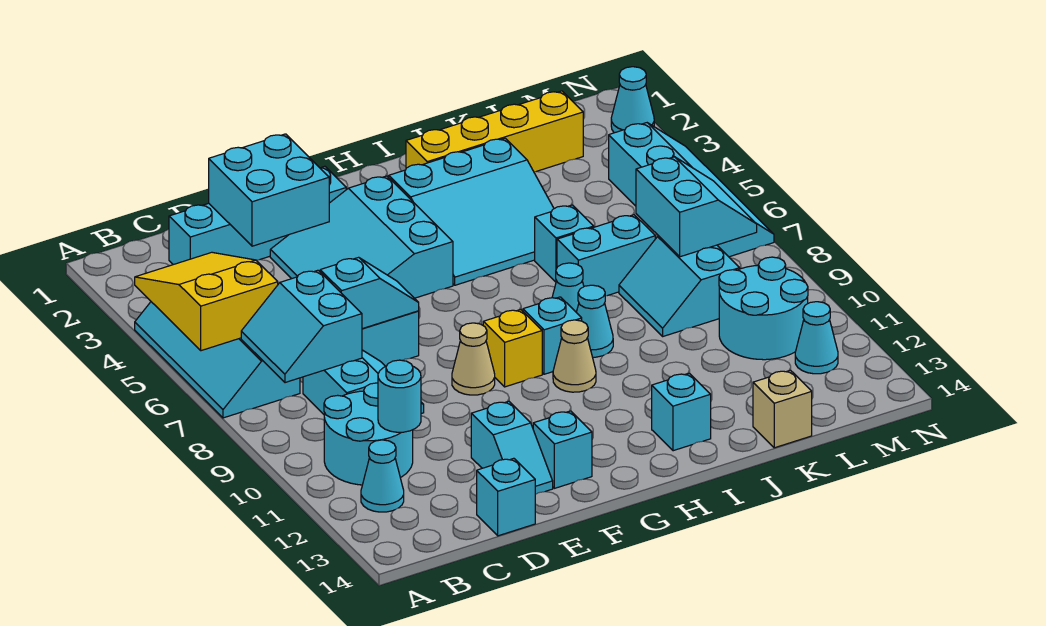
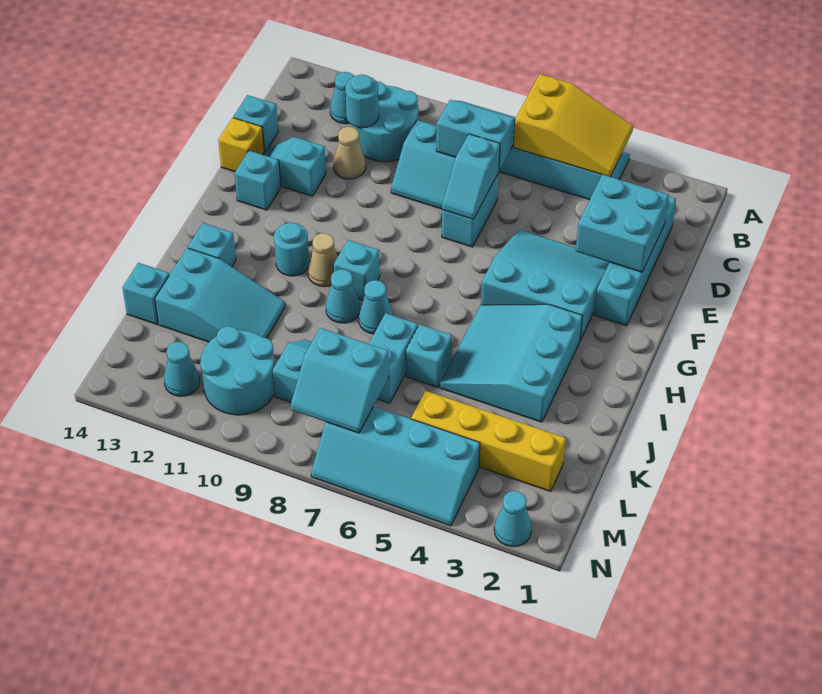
tan cone F9 level 1 -> tan cone D11 level 1
yellow brick G9 level 1 -> yellow brick E14 level 1
none -> cyan round brick H11 level 1
yellow brick I2:L2 level 1 -> yellow brick L2:L5 level 1
none -> cyan slope J11:K13 level 1 top 13
tan brick K14 level 1 -> cyan brick K14 level 1

